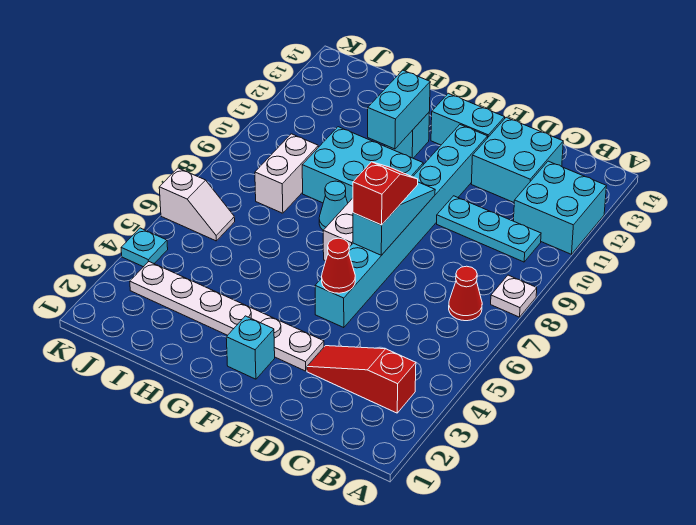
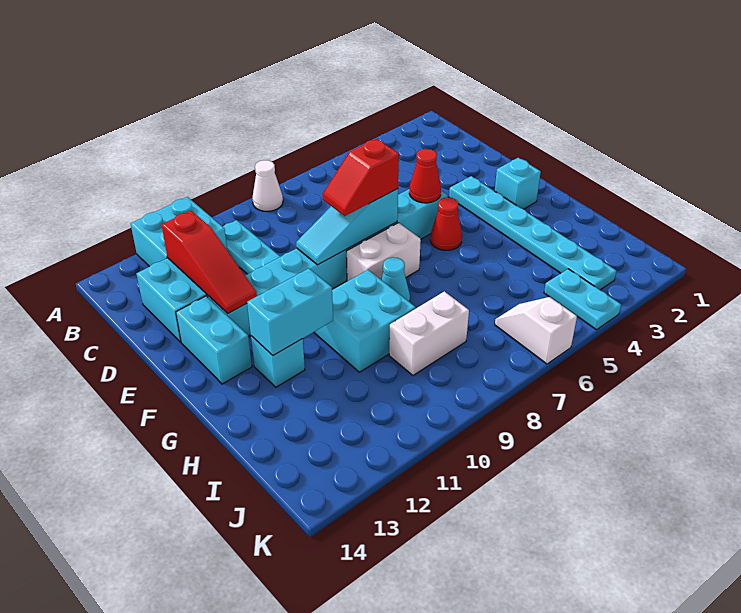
white plate A8 level 1 -> white cone A8 level 1
red slope B3:D3 level 1 top B -> red slope C12:E12 level 2 top C
red cone B7 level 1 -> red cone F5 level 1
white plate E3:J3 level 1 -> cyan plate E3:J3 level 1
cyan brick F9:H10 level 1 -> cyan brick G9:H10 level 1
cyan plate K4 level 1 -> cyan plate J4:K4 level 1

